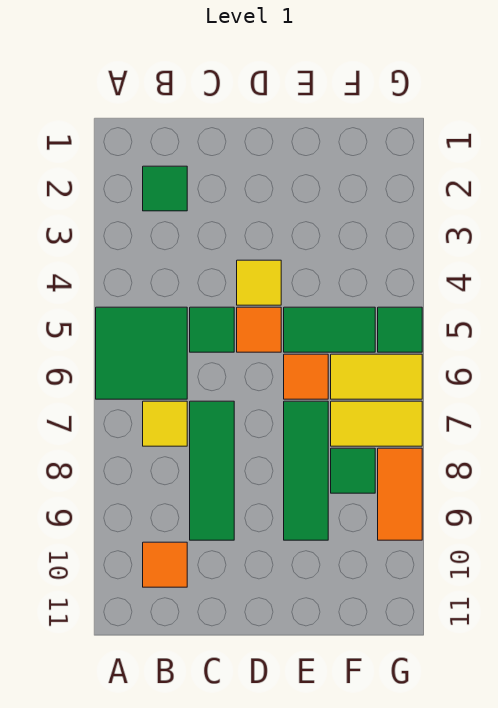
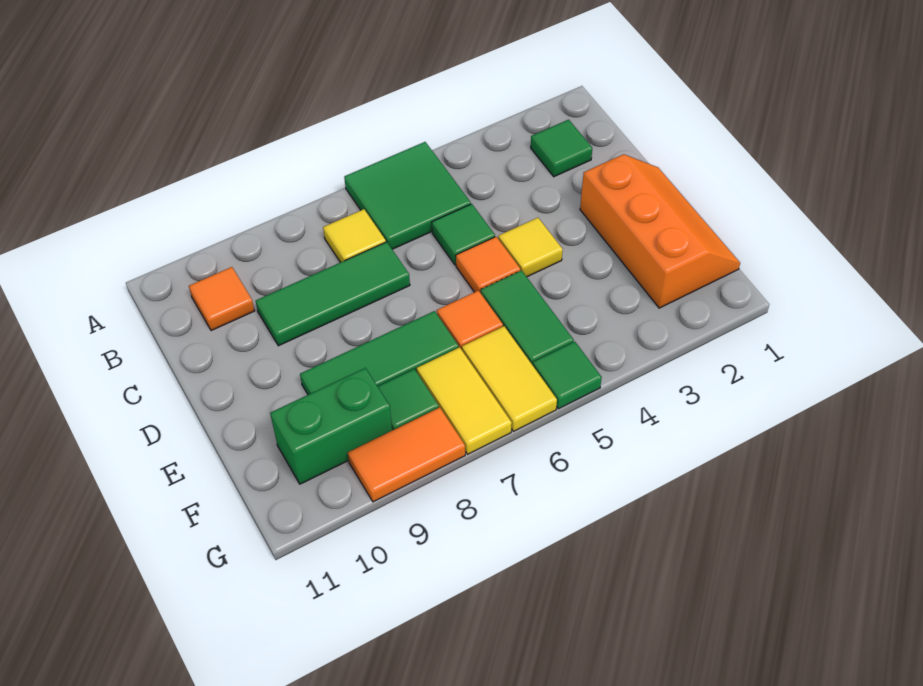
none -> orange slope D1:F2 level 1 top 2
none -> green brick F9:F10 level 1

